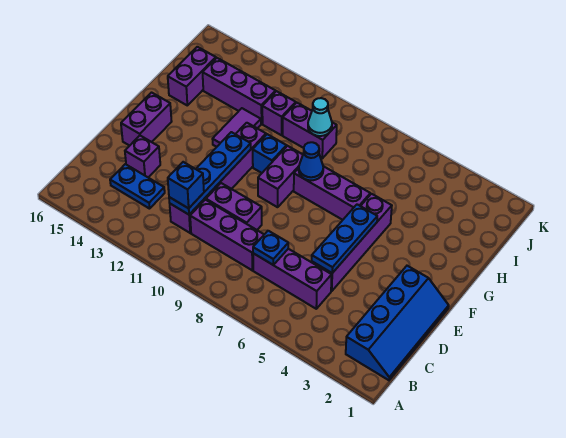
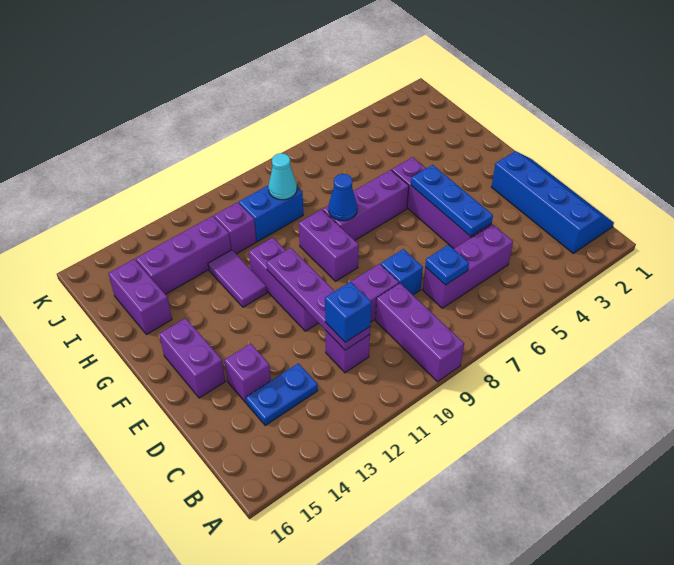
purple brick C8:C10 level 1 -> purple brick A9:C9 level 1
blue plate C11:F11 level 2 -> purple plate C11:F11 level 2
blue brick G10 level 1 -> blue brick D8 level 1
purple brick I9:I10 level 1 -> blue brick I9:I10 level 1

